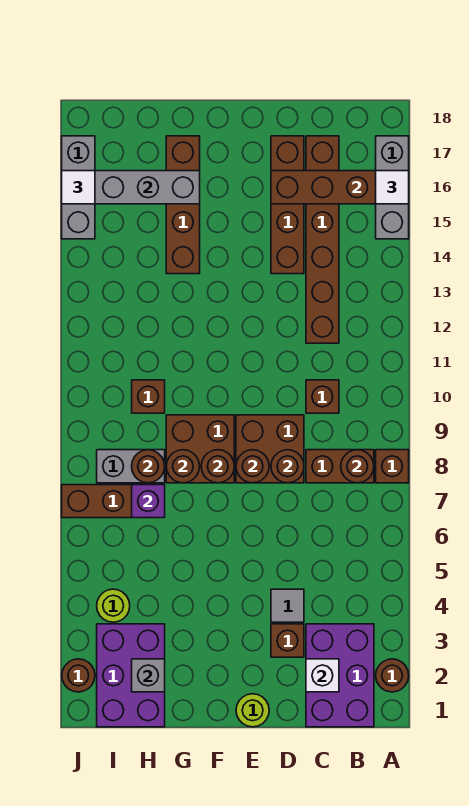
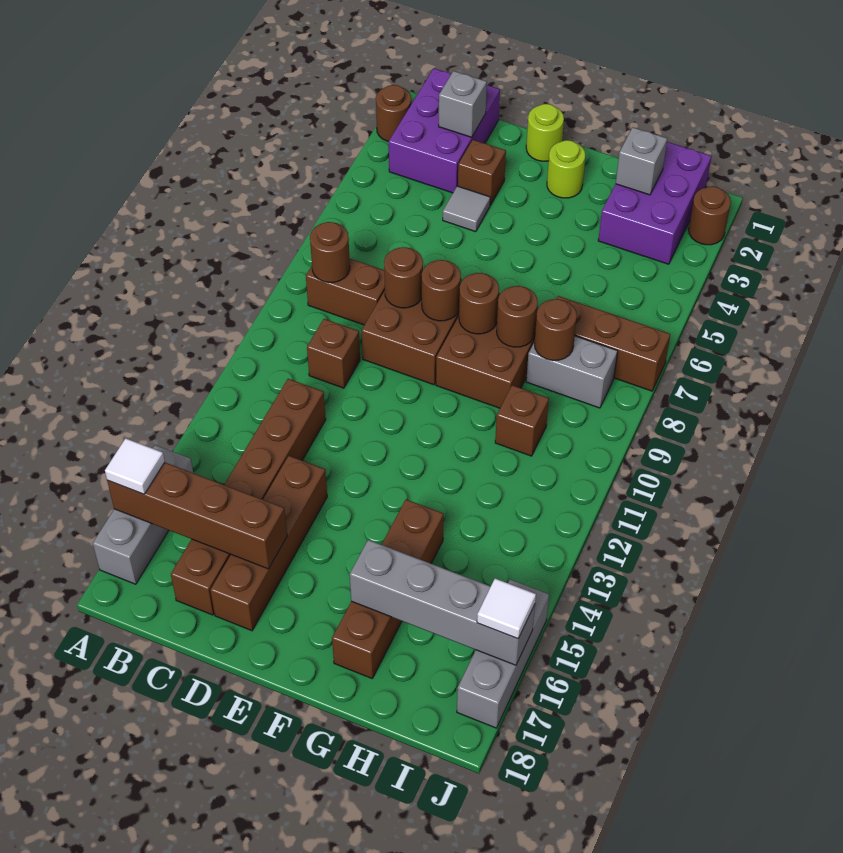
brown brick A8 level 1 -> none
white brick C2 level 2 -> grey brick C2 level 2
purple brick H7 level 2 -> none
lime round brick I4 level 1 -> lime round brick F2 level 1

